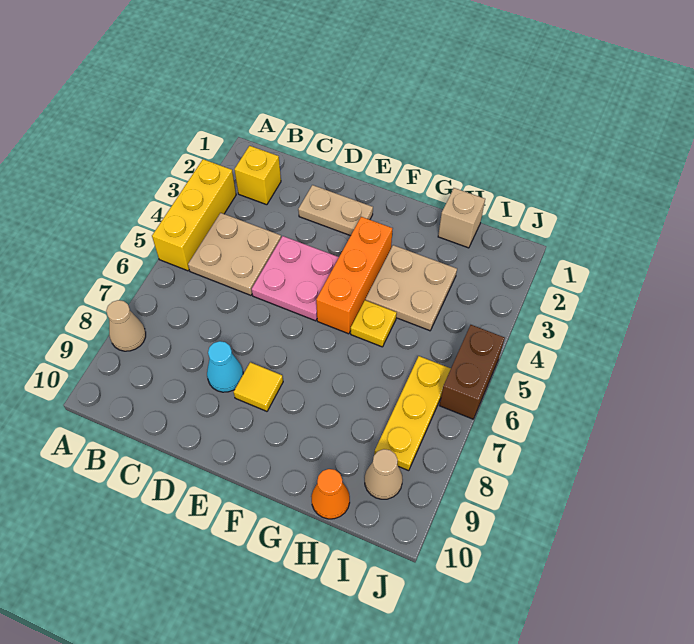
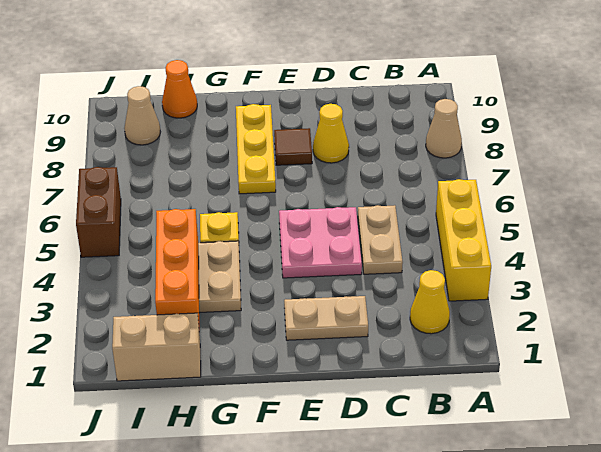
yellow brick B2 level 1 -> yellow cone B2 level 1
tan plate B4:C5 level 1 -> tan plate C4:C5 level 1
cyan cone D8 level 1 -> yellow cone D8 level 1
yellow tile E8 level 1 -> brown tile E8 level 1
orange brick F3:F5 level 1 -> orange brick H2:H4 level 2
tan brick H1 level 1 -> tan brick H1:I1 level 1
yellow plate I6:I8 level 1 -> yellow plate F7:F9 level 1

